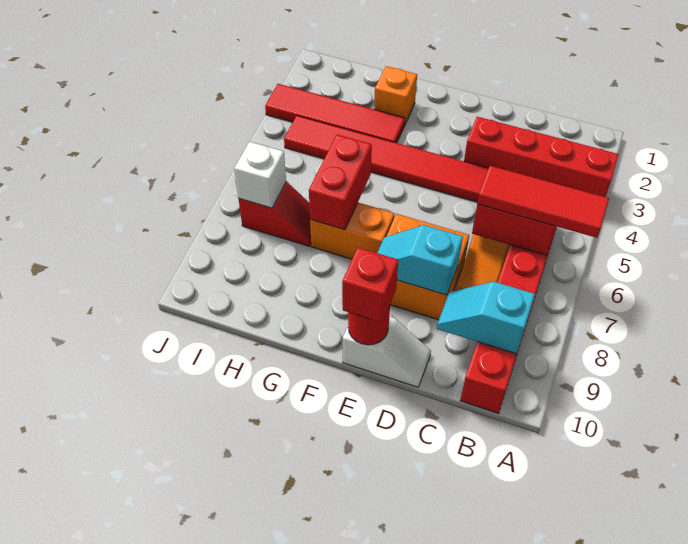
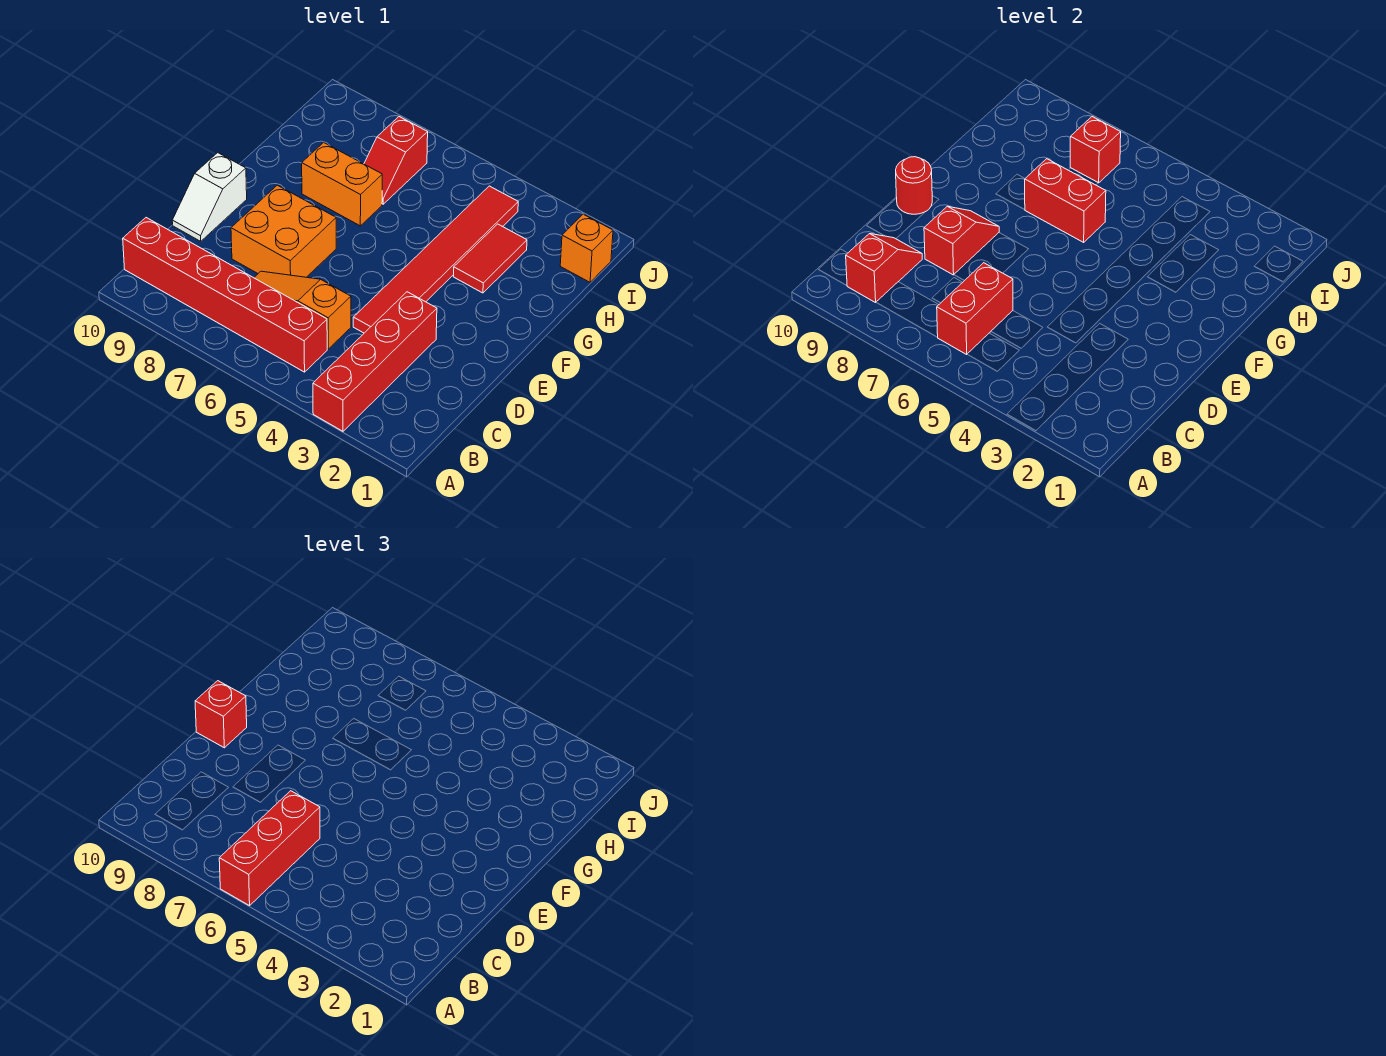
red tile A6:C6 level 3 -> red brick A6:C6 level 3
cyan slope B9:C9 level 2 top B -> red slope B9:C9 level 2 top B
cyan slope D8:E8 level 2 top D -> red slope D8:E8 level 2 top D
orange brick F7:G7 level 1 -> orange brick G7:G8 level 1
orange brick G2 level 1 -> orange brick I1 level 1
red tile G3:J3 level 1 -> red tile G3:H3 level 1
white brick I7 level 2 -> red brick I7 level 2

